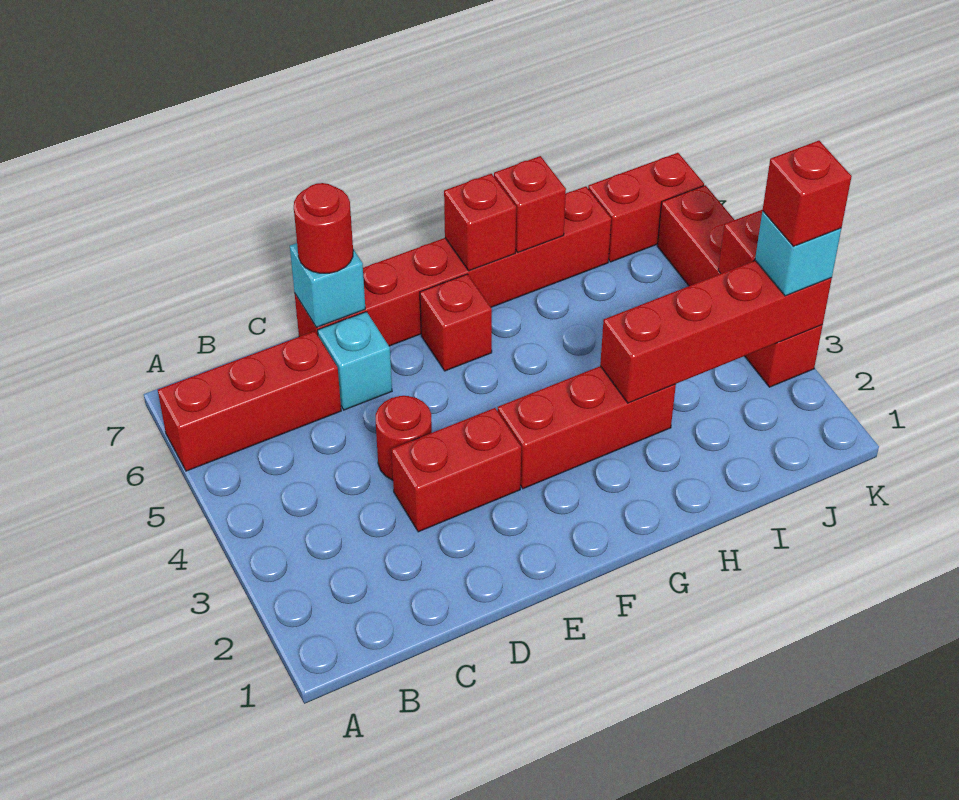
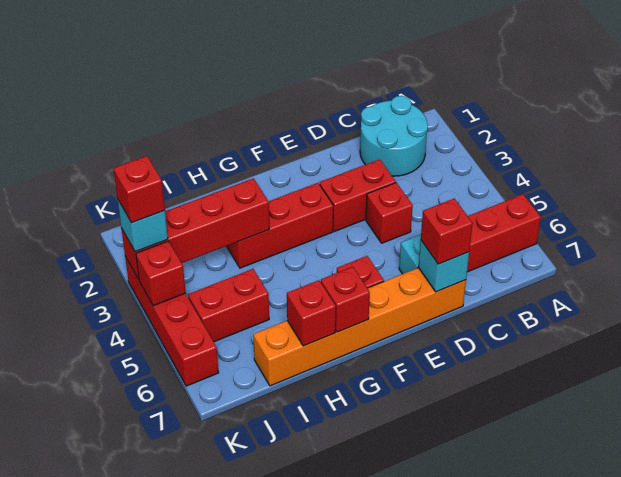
none -> cyan round brick B1:C2 level 1
red round brick D4 level 1 -> red brick D4 level 1
red brick D7:I7 level 1 -> orange brick D7:I7 level 1
red round brick D7 level 3 -> red brick D7 level 3
red brick J7:K7 level 1 -> red brick I5:J5 level 1

